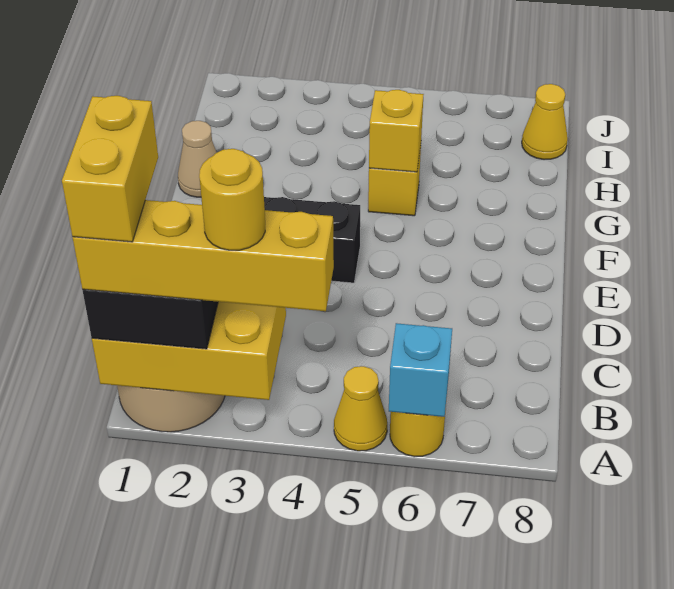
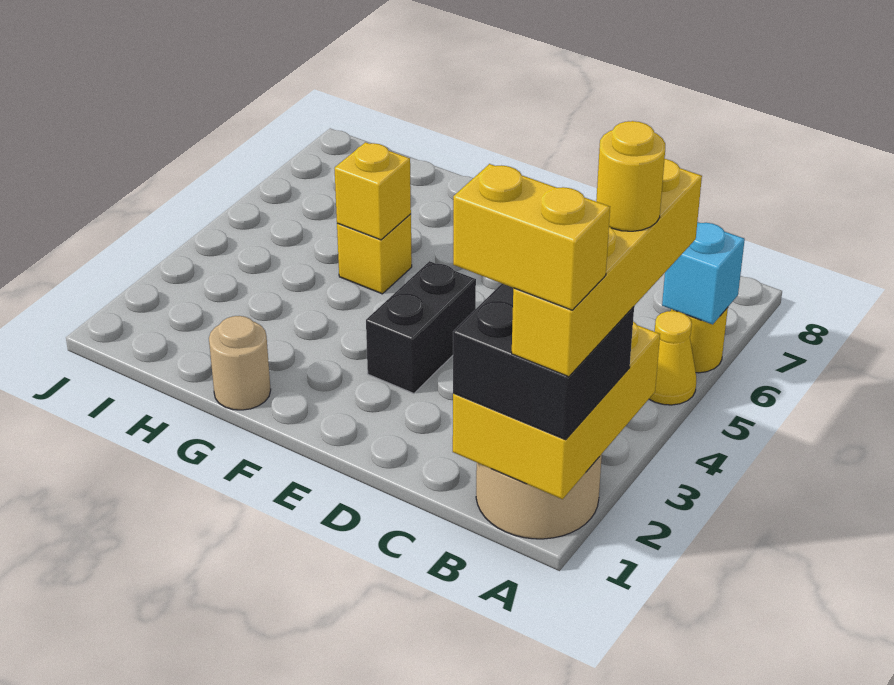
tan cone G1 level 1 -> tan round brick G1 level 1
yellow cone I8 level 1 -> none

